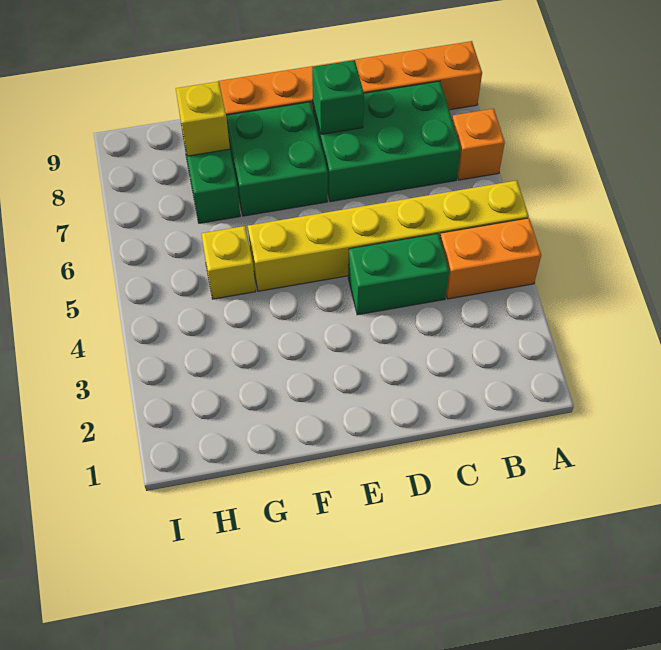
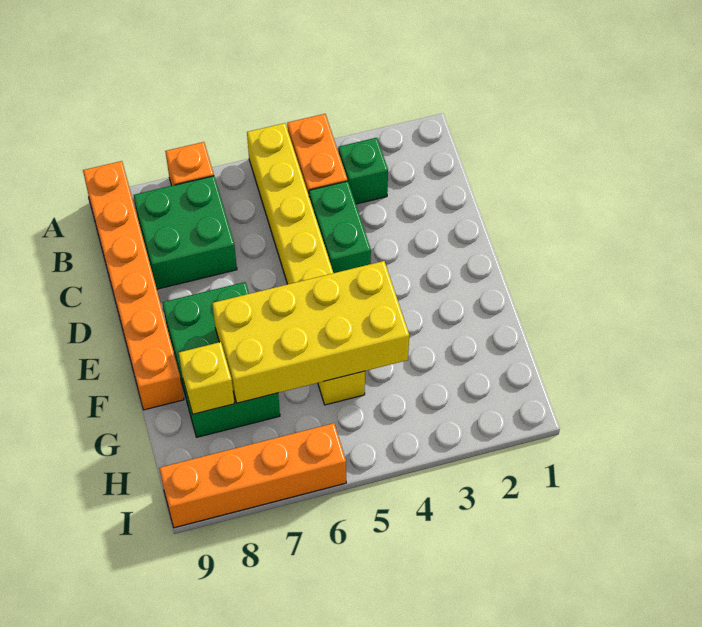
green brick B7:D8 level 1 -> green brick B7:C8 level 1
green brick D8 level 2 -> green brick B3 level 1
none -> yellow brick F4:G7 level 2
none -> orange brick I6:I9 level 1

